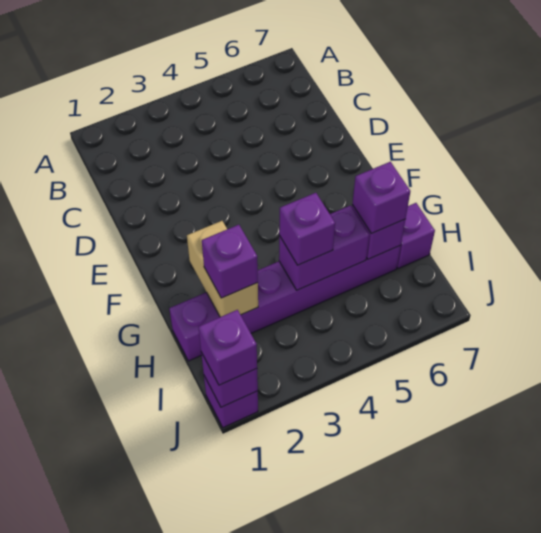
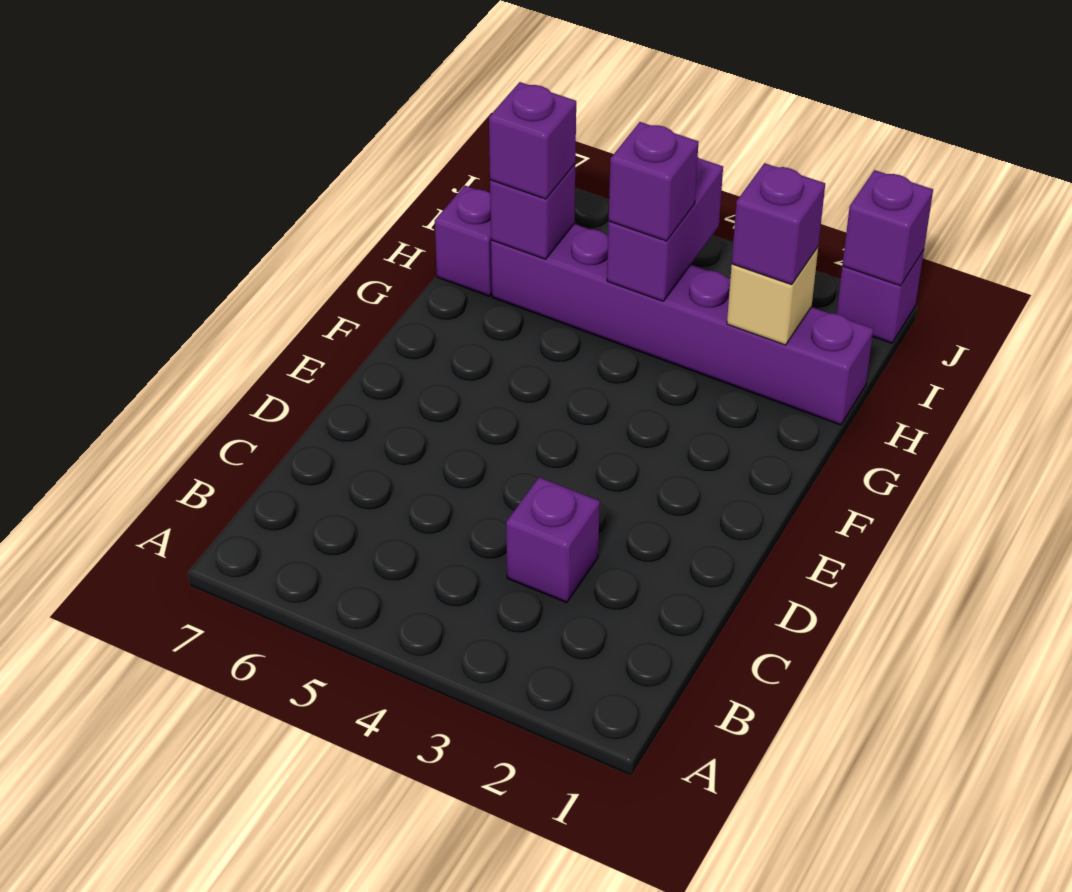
tan brick G2:H2 level 2 -> tan brick H2 level 2
purple brick H4:H5 level 2 -> purple brick H4:I4 level 2
purple brick J1 level 3 -> purple brick C3 level 1

